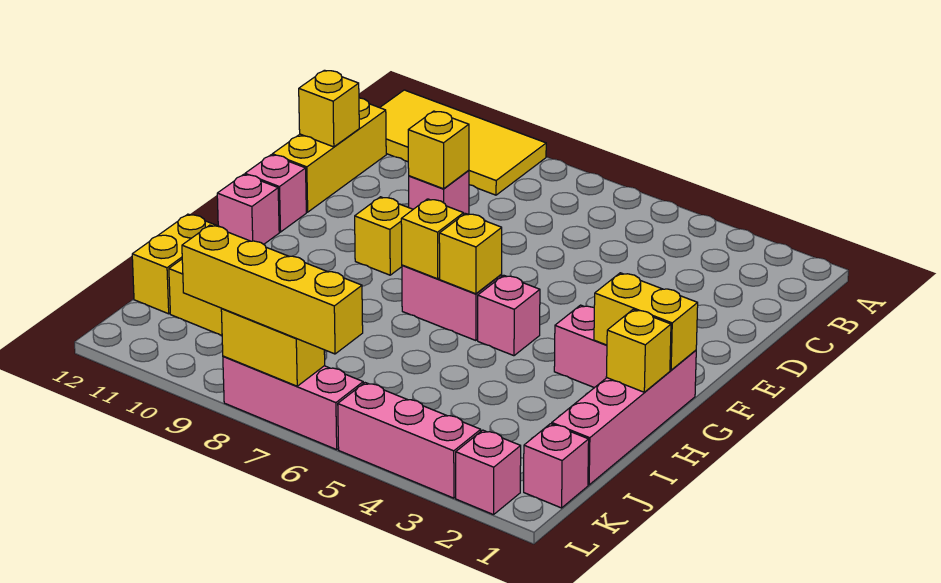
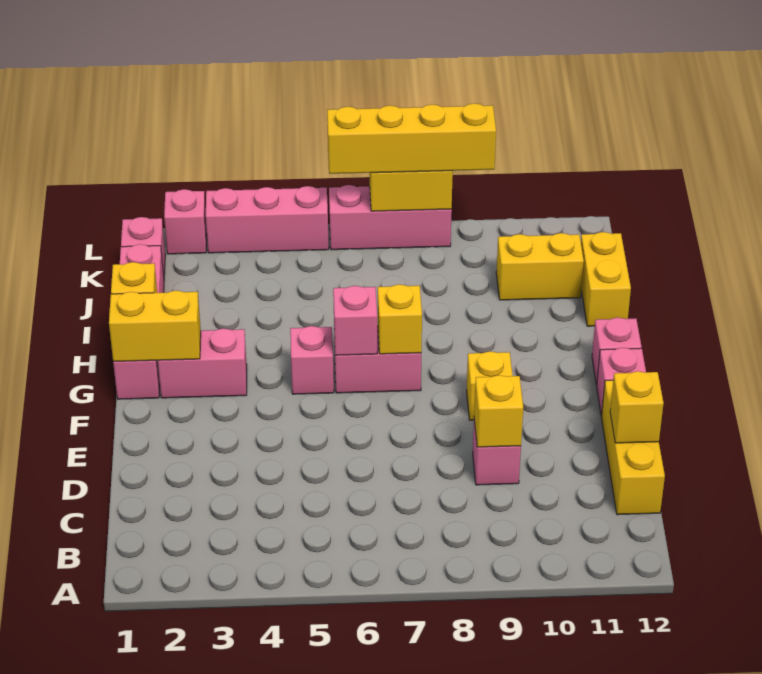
yellow tile A9:B12 level 1 -> none
yellow brick G6 level 2 -> pink brick G6 level 2

